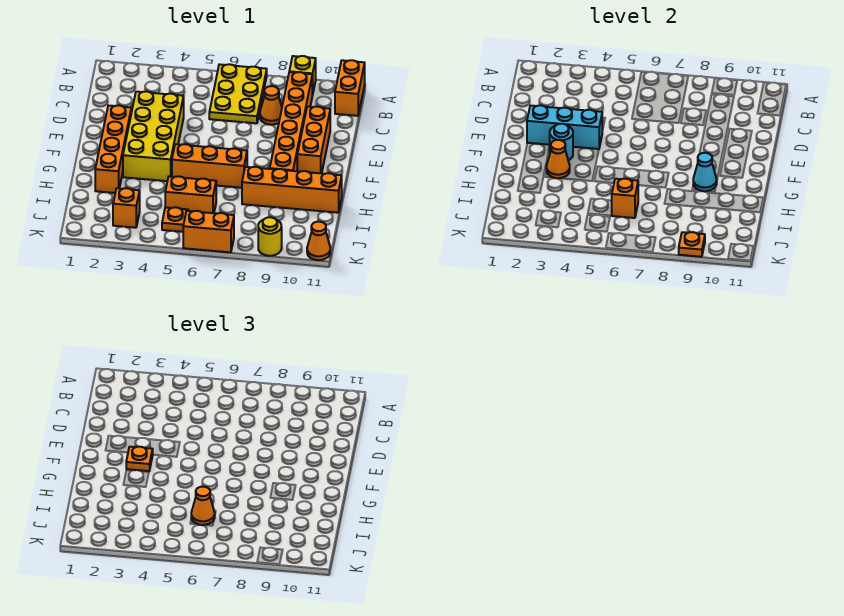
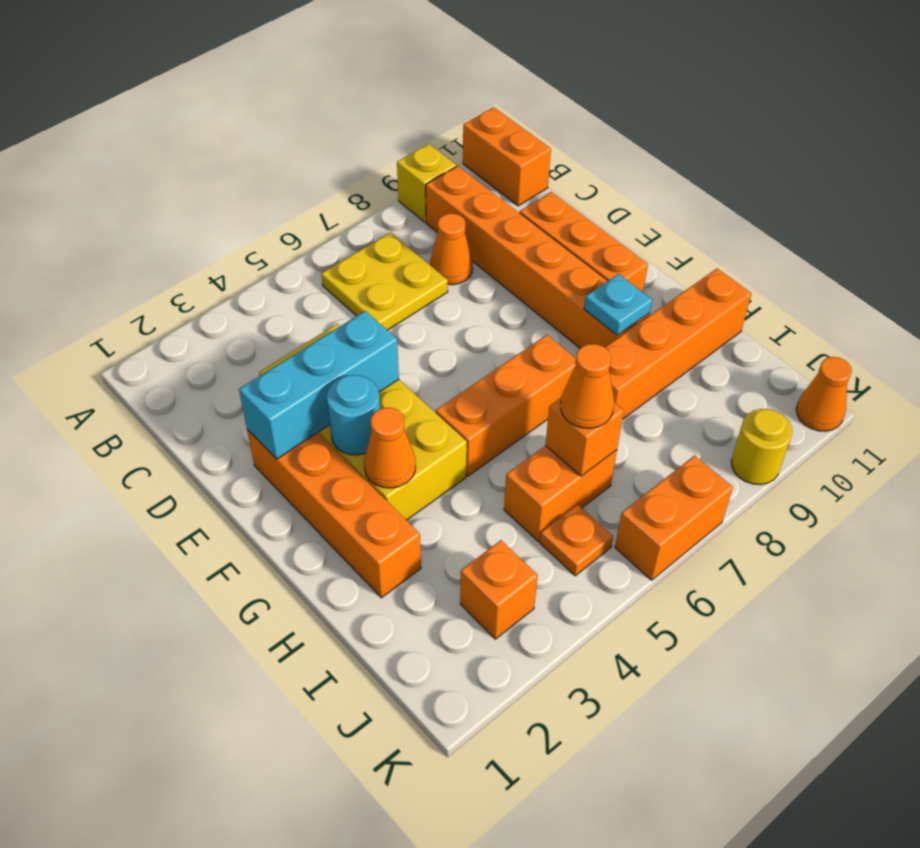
yellow plate A6:C7 level 1 -> yellow plate B6:C7 level 1
orange plate F3 level 3 -> none
cyan cone G9 level 2 -> cyan plate G9 level 2
orange plate K9 level 2 -> none

